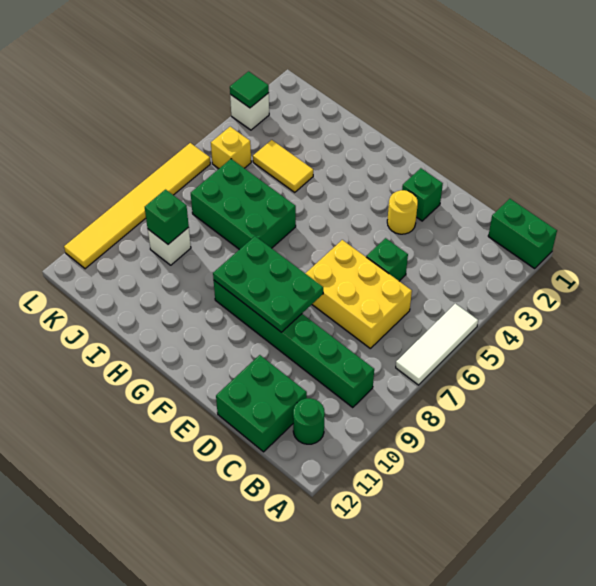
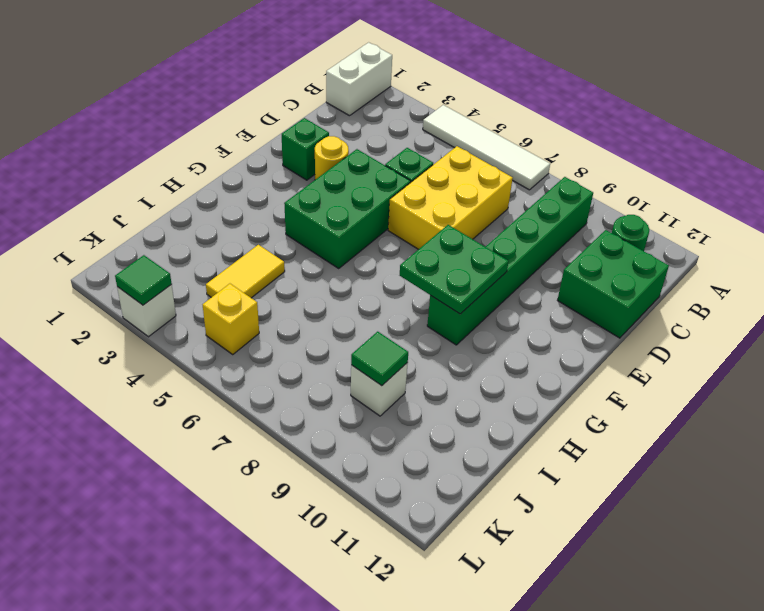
green brick A1:B1 level 1 -> white brick A1:B1 level 1
white tile A5:A7 level 1 -> white tile A4:A7 level 1
green plate E8:G9 level 2 -> green plate F8:G9 level 2
green brick H6:J7 level 1 -> green brick E4:G5 level 1
green brick J9 level 2 -> green tile J9 level 2
yellow tile L6:L11 level 1 -> none

